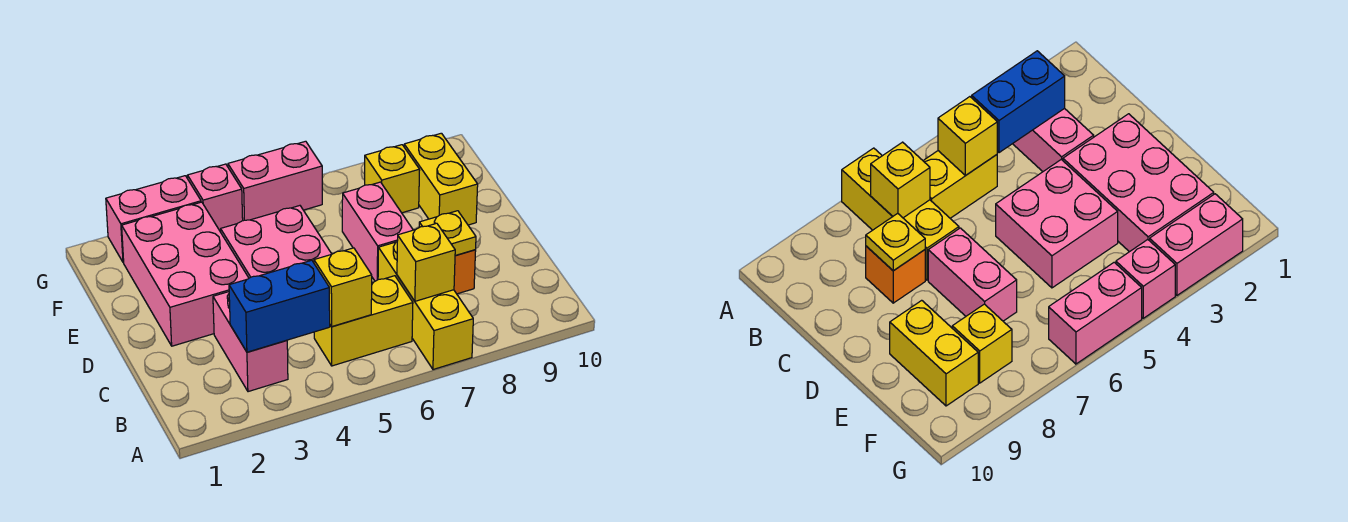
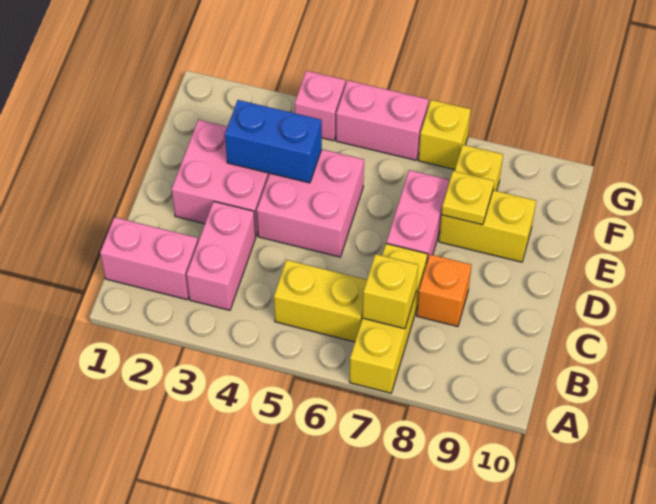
blue brick B3:B4 level 2 -> blue brick E3:E4 level 2
yellow brick B5 level 2 -> yellow brick G7 level 1
yellow plate C8 level 2 -> yellow plate E8 level 2
pink brick D2:F3 level 1 -> pink brick D2:E3 level 1
yellow brick E9:F9 level 1 -> yellow brick E8:E9 level 1
pink brick G2:G3 level 1 -> pink brick B1:B2 level 1

